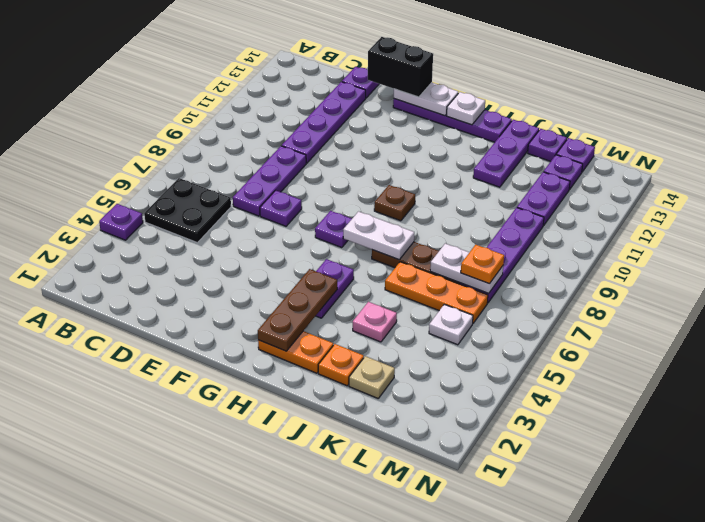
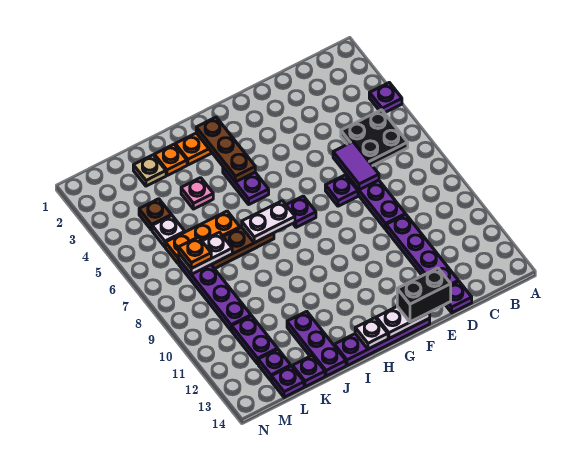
none -> purple tile D6:D7 level 2
brown plate H9 level 1 -> brown plate L4 level 1

